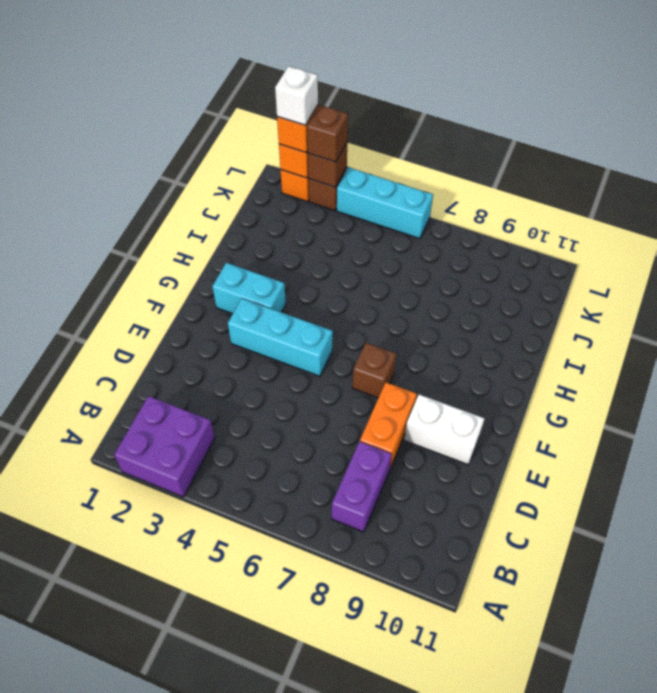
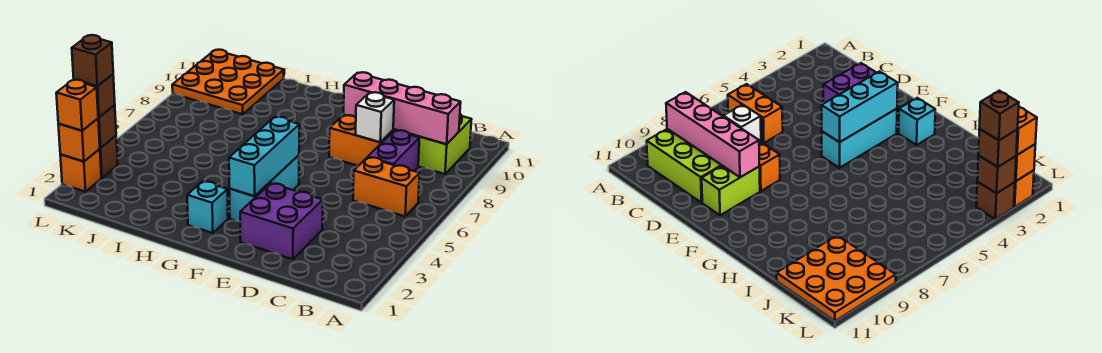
purple brick A2:B3 level 1 -> purple brick D2:E3 level 1
none -> orange brick B6:C6 level 1
purple brick B8:C8 level 1 -> purple brick C7:C8 level 1
none -> lime brick B9:D10 level 1
none -> pink brick B9:E9 level 2
white brick E9:E10 level 1 -> lime brick E9:E10 level 1
brown brick F7 level 1 -> brown brick L3 level 4
cyan brick G2:G3 level 1 -> cyan brick G2 level 1
none -> orange plate J9:L11 level 1
white brick L2 level 4 -> white brick D8 level 2
cyan brick L4:L6 level 1 -> cyan brick F3:F5 level 2

